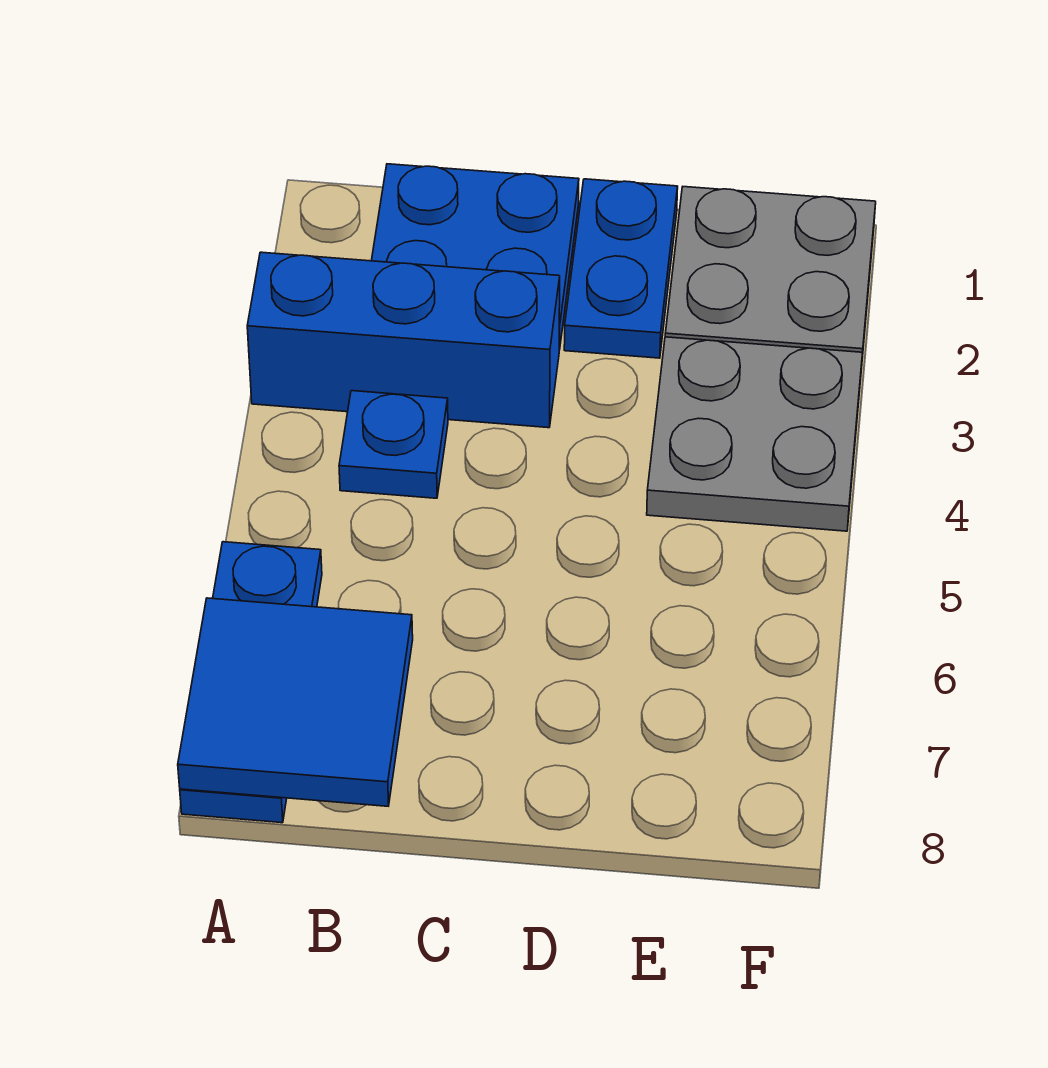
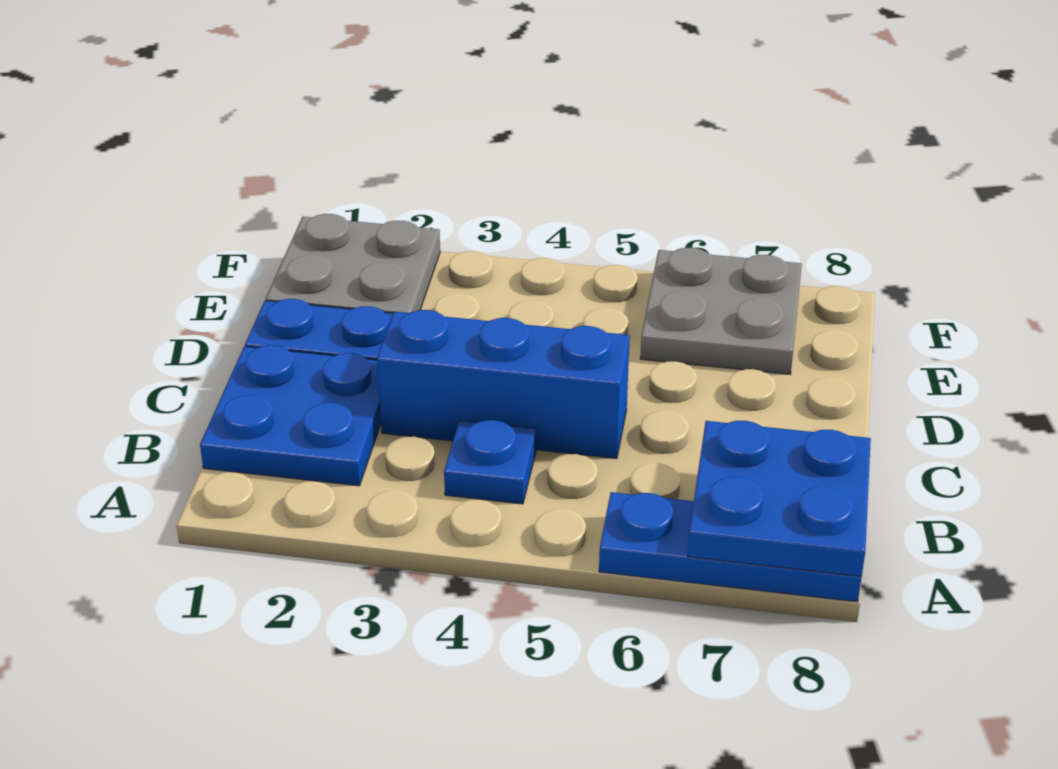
blue brick A3:C3 level 1 -> blue brick C3:C5 level 1
blue tile A7:B8 level 2 -> blue plate A7:B8 level 2
grey plate E3:F4 level 1 -> grey plate E6:F7 level 1

